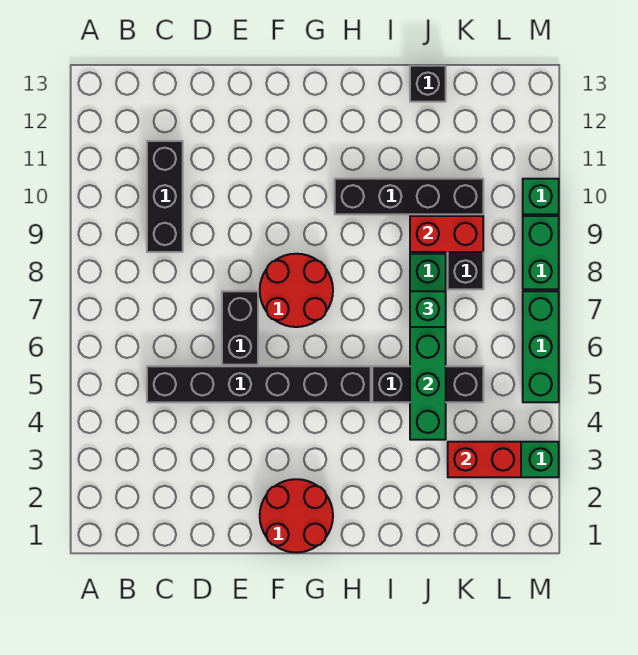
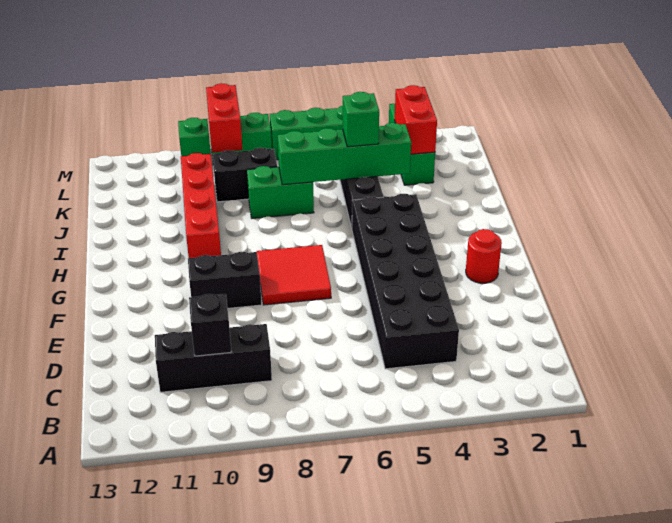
black brick C5:H5 level 1 -> black brick C4:H5 level 1
black brick E6:E7 level 1 -> black brick F9:F10 level 1
red round brick F1:G2 level 1 -> red round brick F2 level 1
red round brick F7:G8 level 1 -> red tile F7:G8 level 1
black brick H10:K10 level 1 -> red brick H10:K10 level 1
green brick J7 level 3 -> green brick J5 level 3
red brick J9:K9 level 2 -> red brick L9:M9 level 2
black brick J13 level 1 -> black brick C10 level 2

